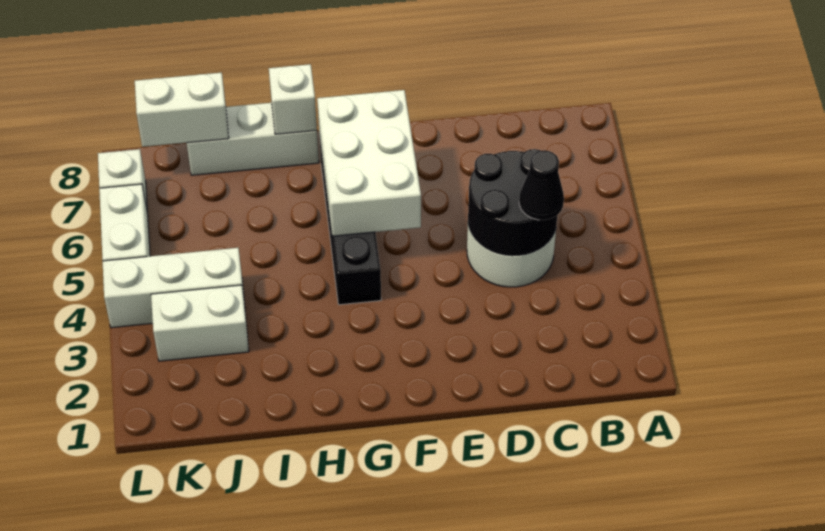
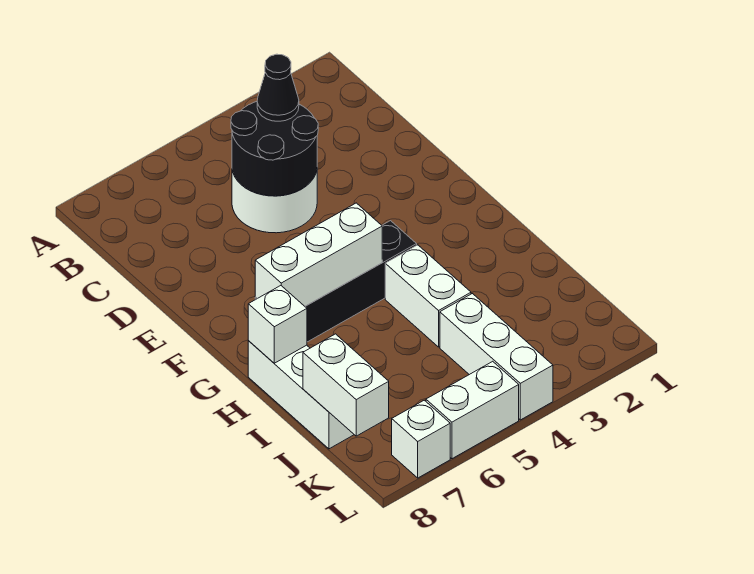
white brick F5:G7 level 2 -> white brick G5:G7 level 2
white brick J3:K3 level 1 -> white brick H4:I4 level 1

